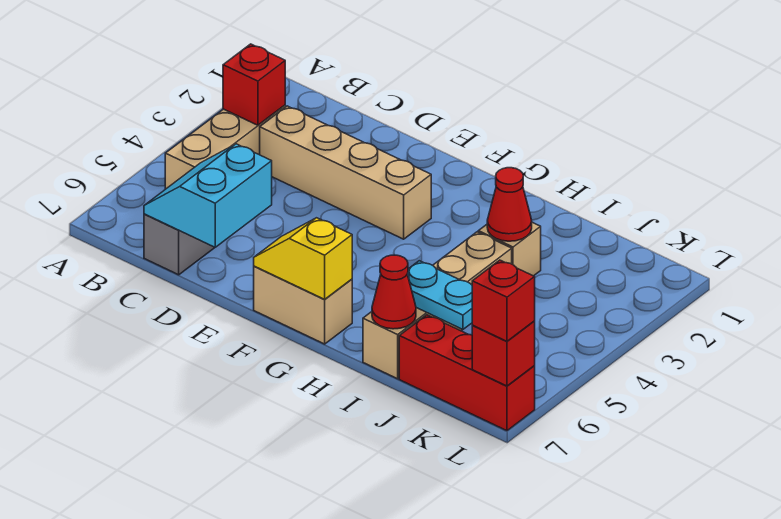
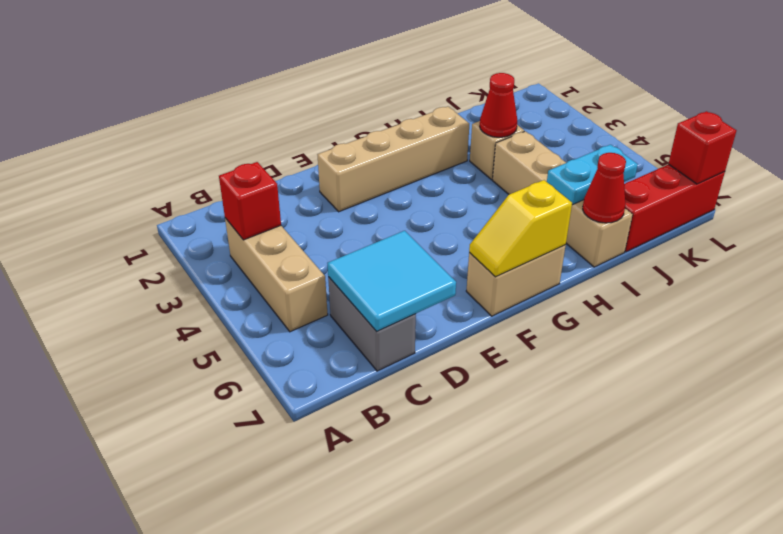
tan brick C3:F3 level 1 -> tan brick E2:H2 level 1
cyan slope C6:D7 level 2 top D -> cyan tile C6:D7 level 2
red brick L7 level 3 -> none

